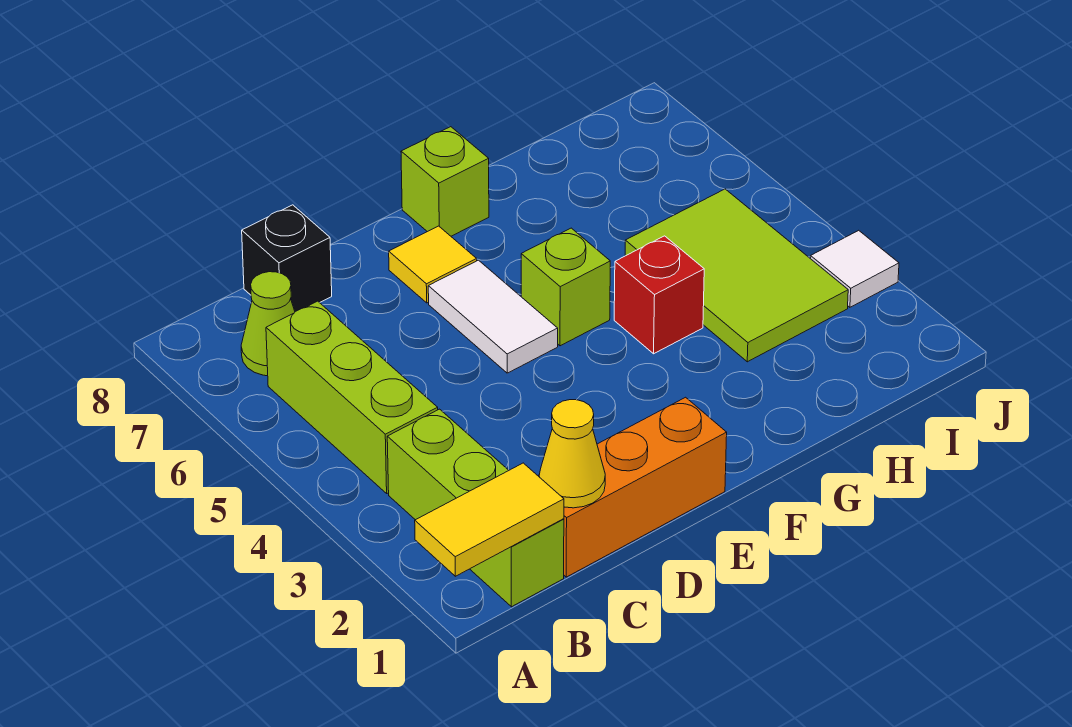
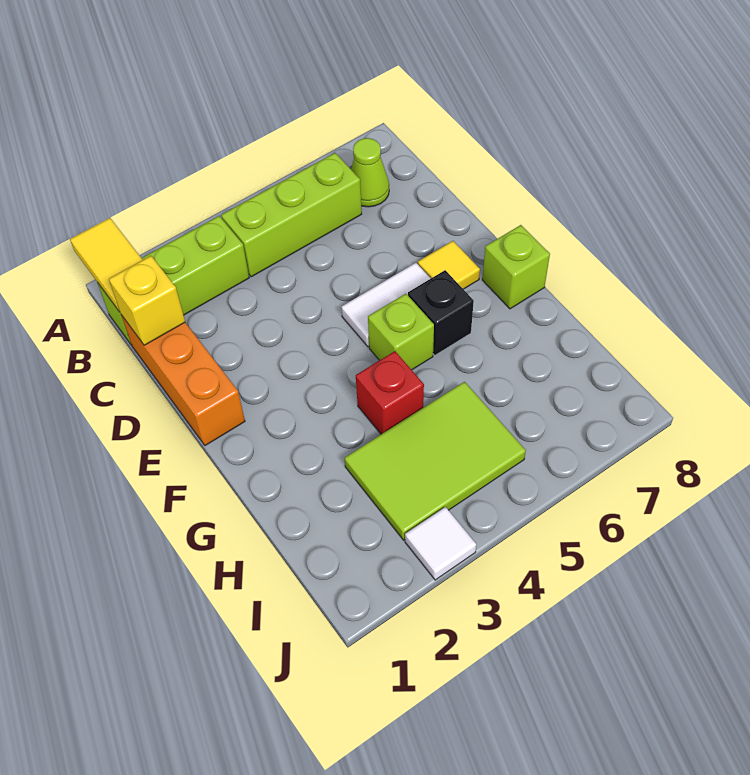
yellow cone C1 level 2 -> yellow brick C1 level 2
black brick C8 level 1 -> black brick F6 level 1

